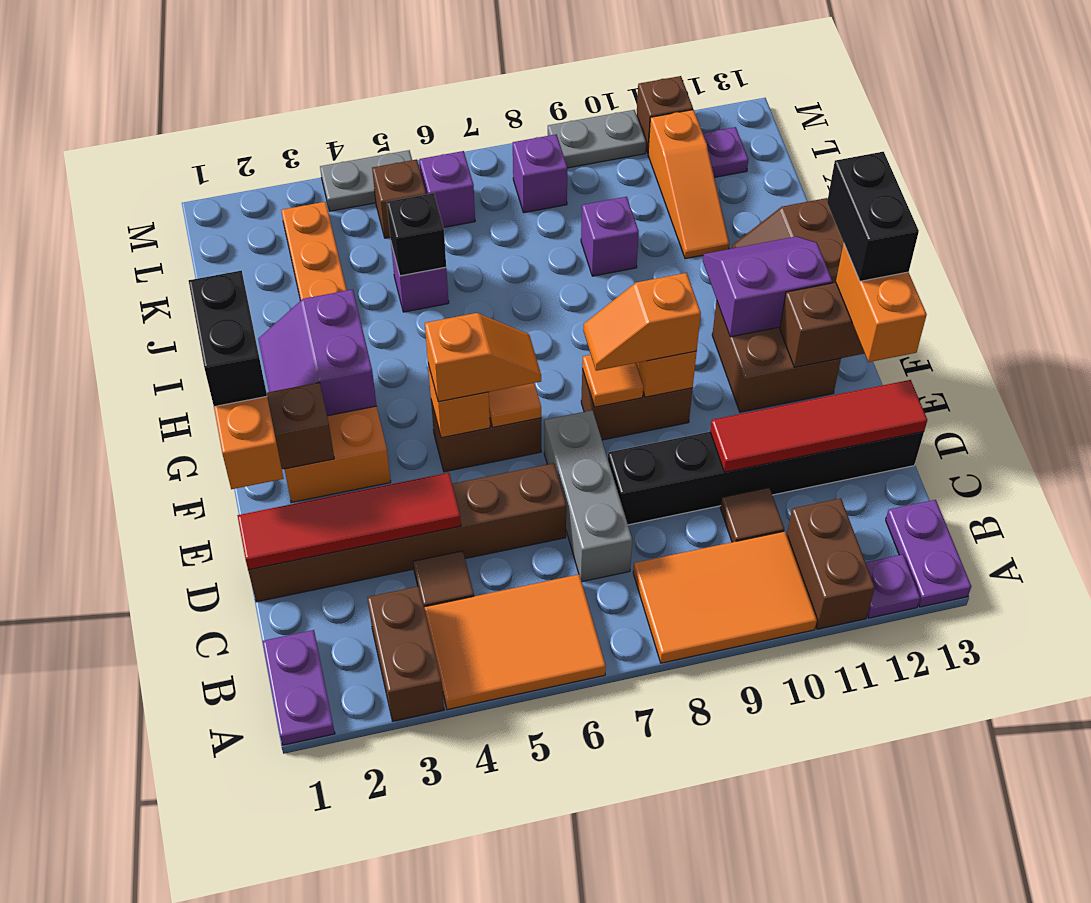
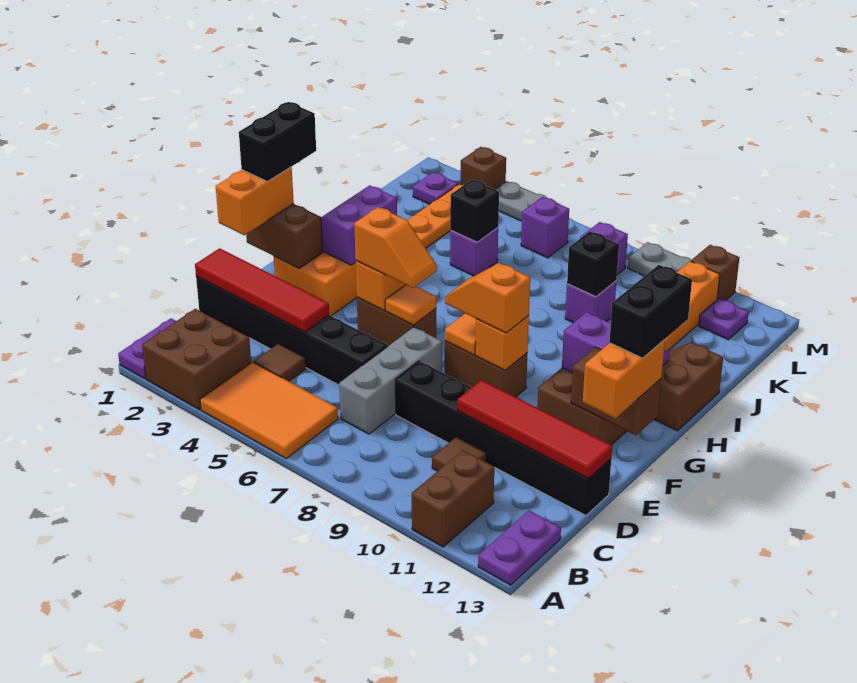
brown brick A3:B3 level 1 -> brown brick A2:B3 level 1
orange tile A8:B10 level 1 -> none
purple plate A12 level 1 -> purple plate L2 level 1
brown brick D1:D6 level 1 -> black brick D1:D6 level 1
none -> black brick J9 level 2
brown brick L5 level 1 -> brown brick M3 level 1

